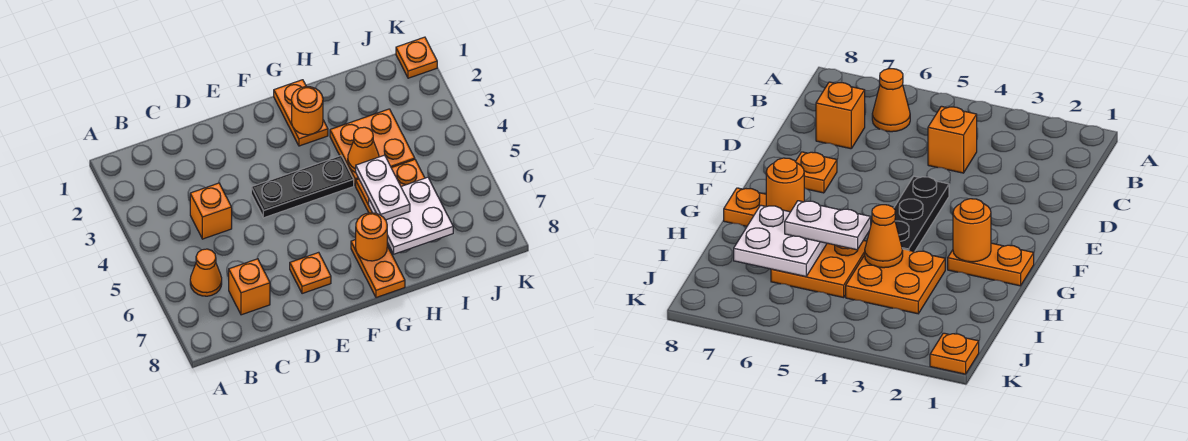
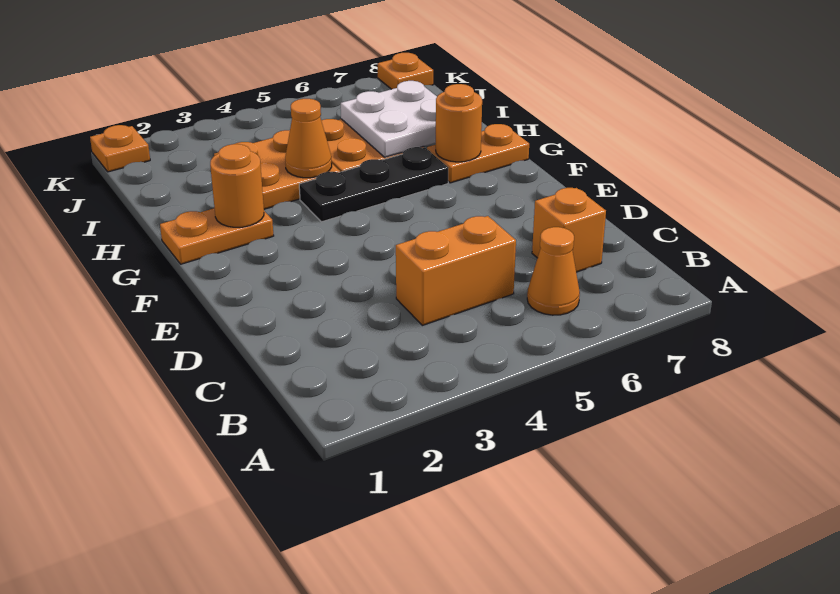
orange brick C4 level 1 -> orange brick C4:C5 level 1
black plate E4:G4 level 1 -> black plate G4:G6 level 1
orange plate E7 level 1 -> orange plate K8 level 1
white plate H5:H6 level 3 -> none

